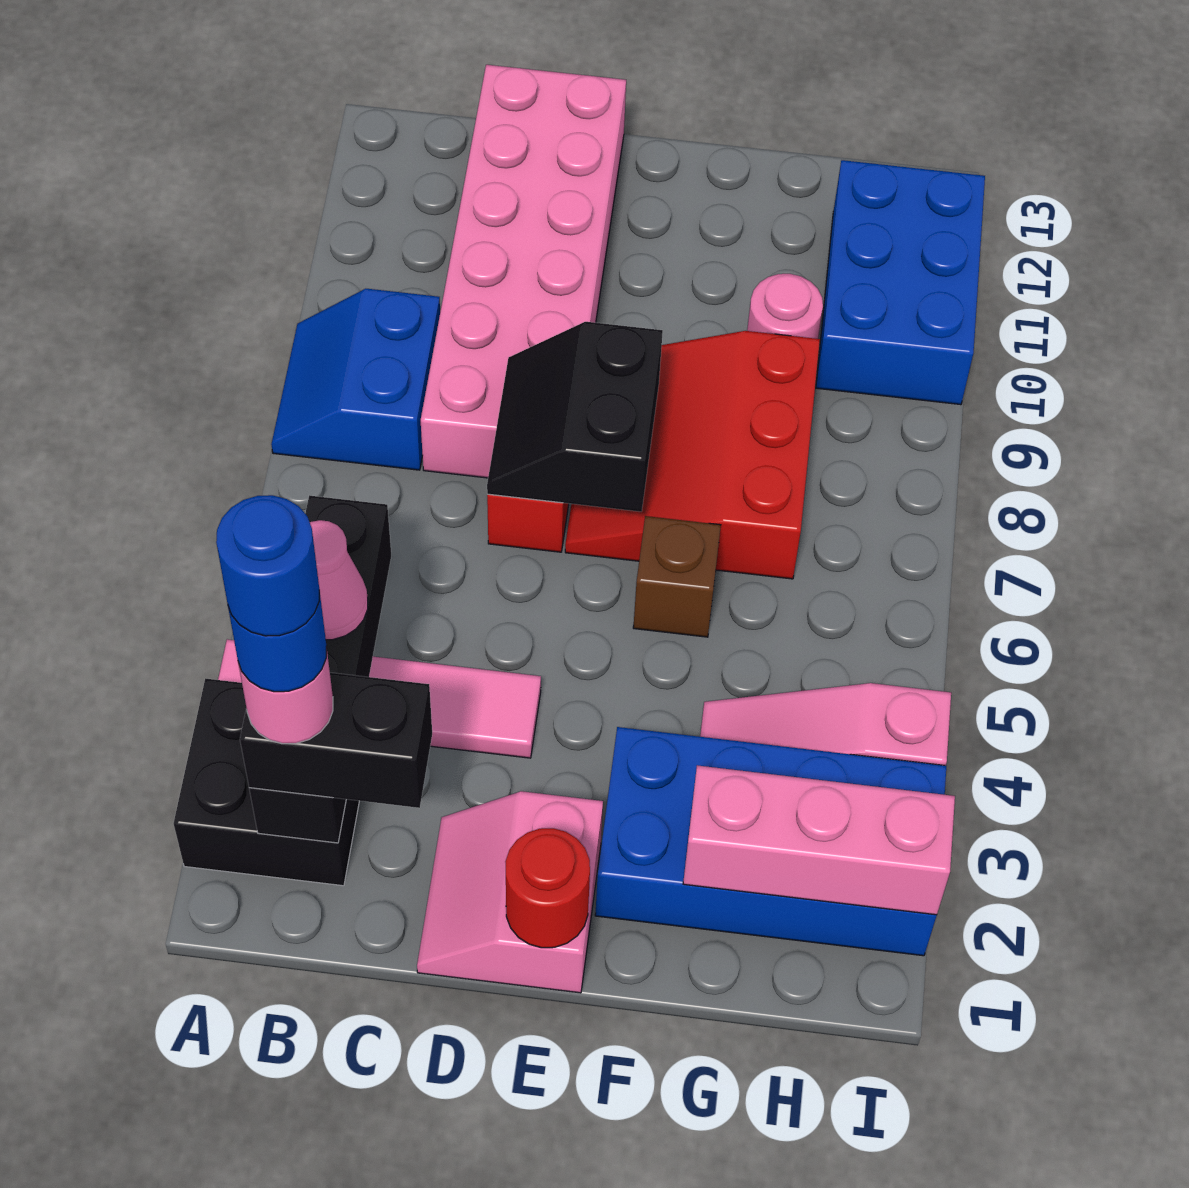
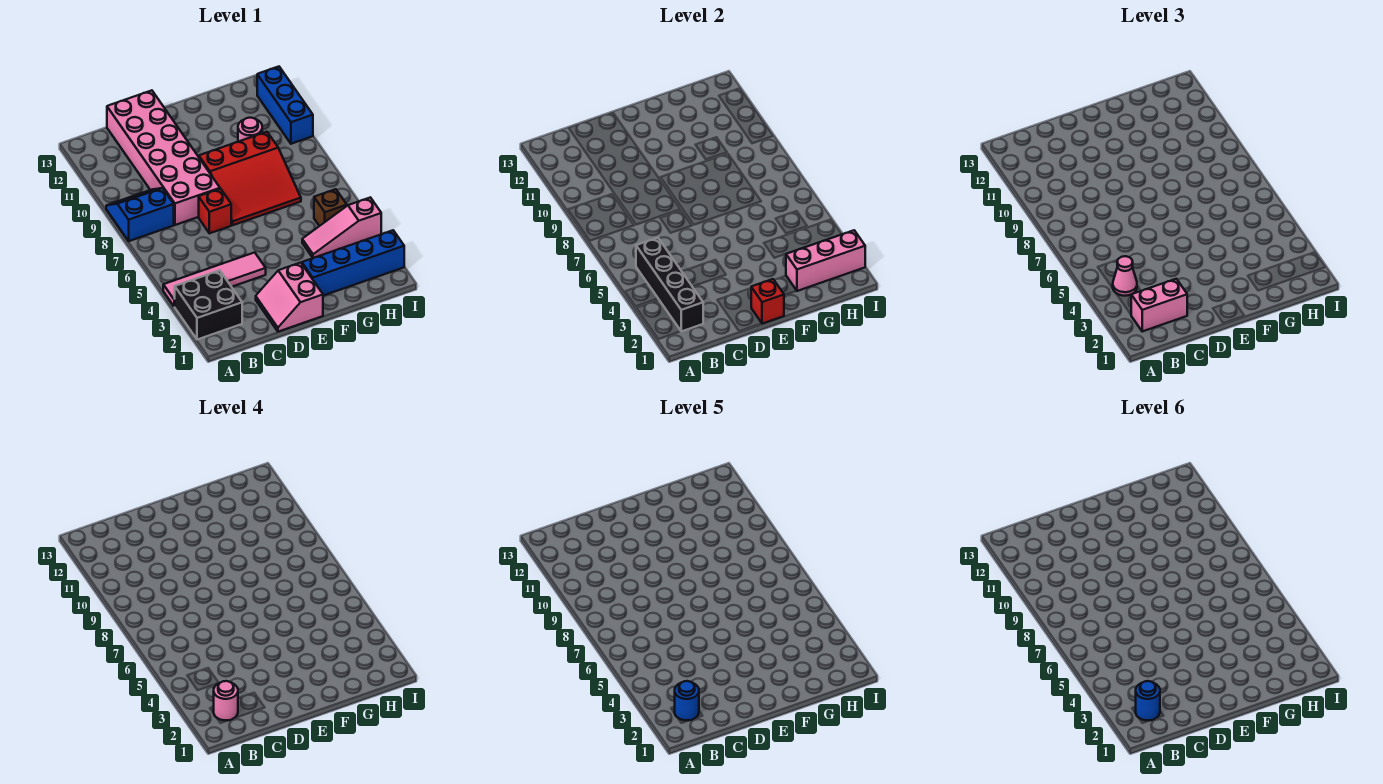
blue slope A8:B9 level 1 top B -> blue slope A8:B9 level 1 top 8
black brick B2:C2 level 3 -> pink brick B2:C2 level 3
black slope D7:E8 level 2 top E -> none
red round brick E1 level 2 -> red brick E1 level 2
red slope E7:G9 level 1 top G -> red slope E7:G9 level 1 top 9
blue brick F2:I3 level 1 -> blue brick F2:I2 level 1
brown brick F6 level 1 -> brown brick H5 level 1
blue brick H10:I12 level 1 -> blue brick I10:I12 level 1

